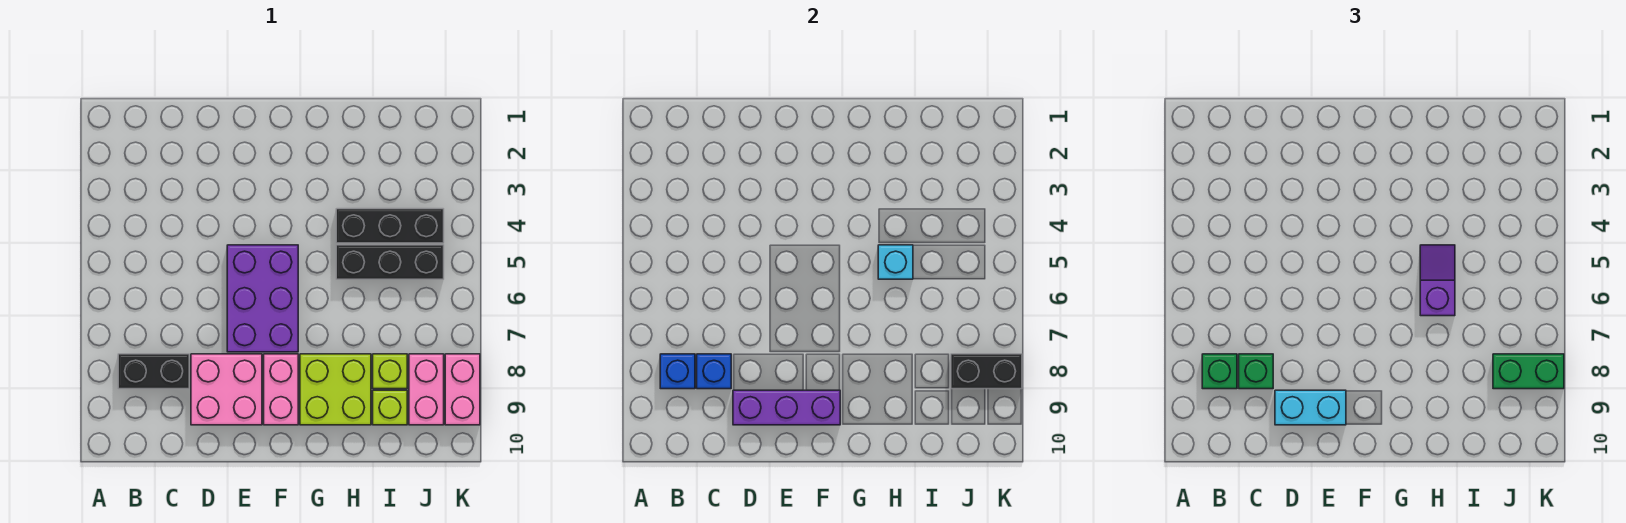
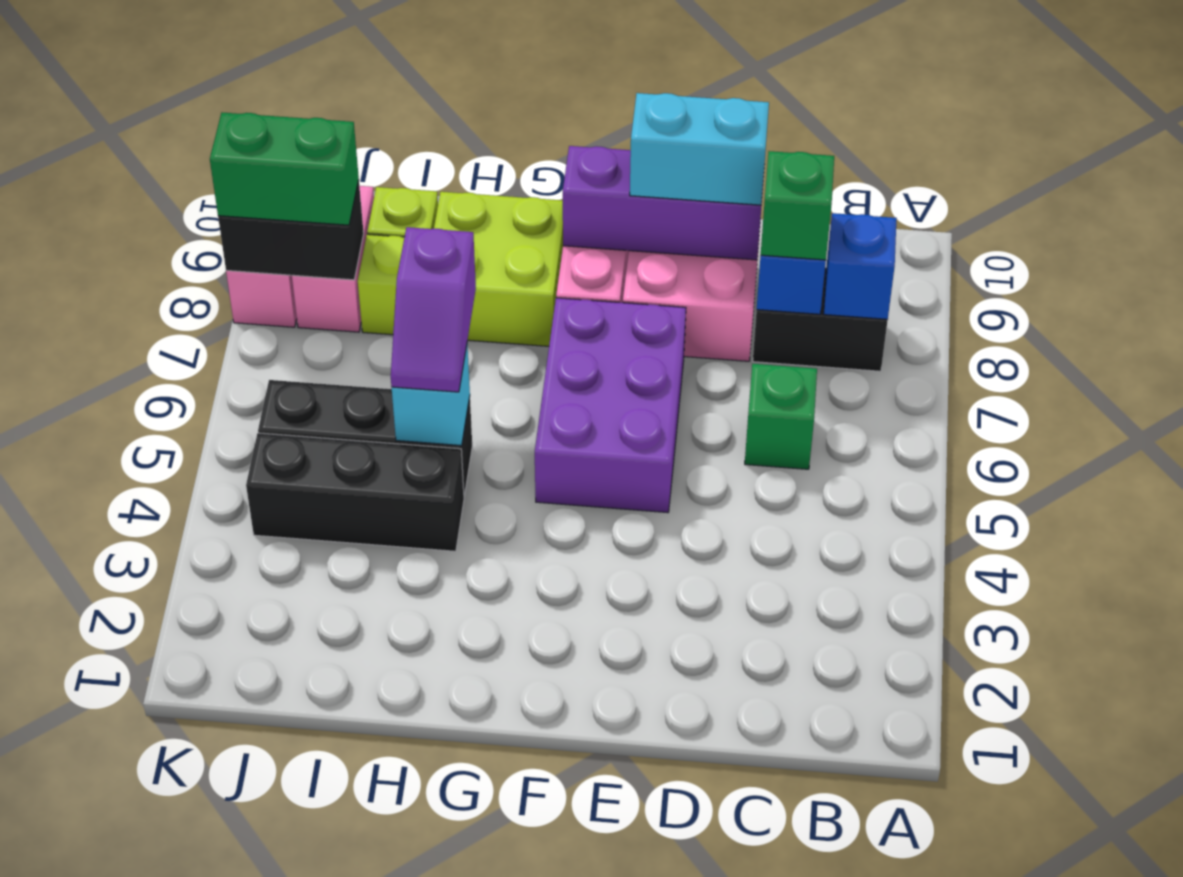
green brick B8 level 3 -> green brick C6 level 1

